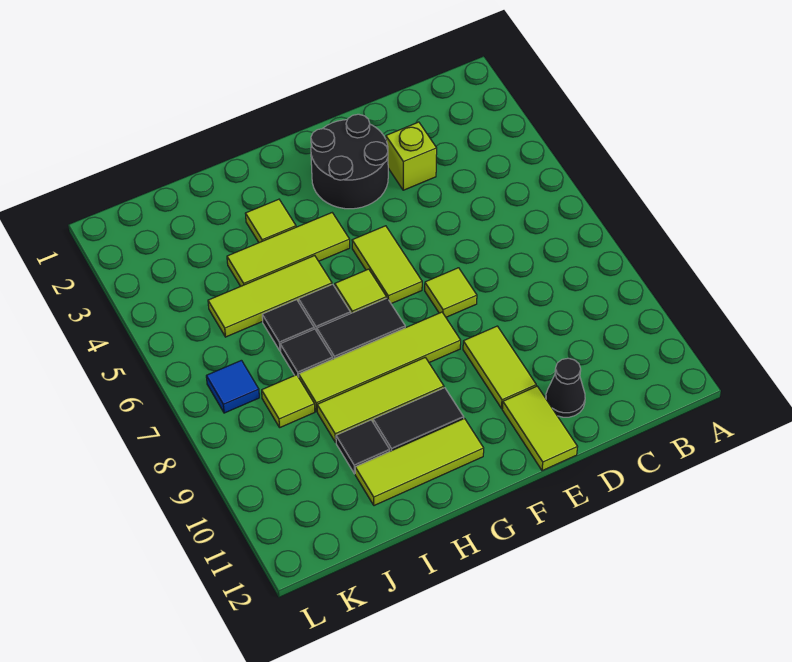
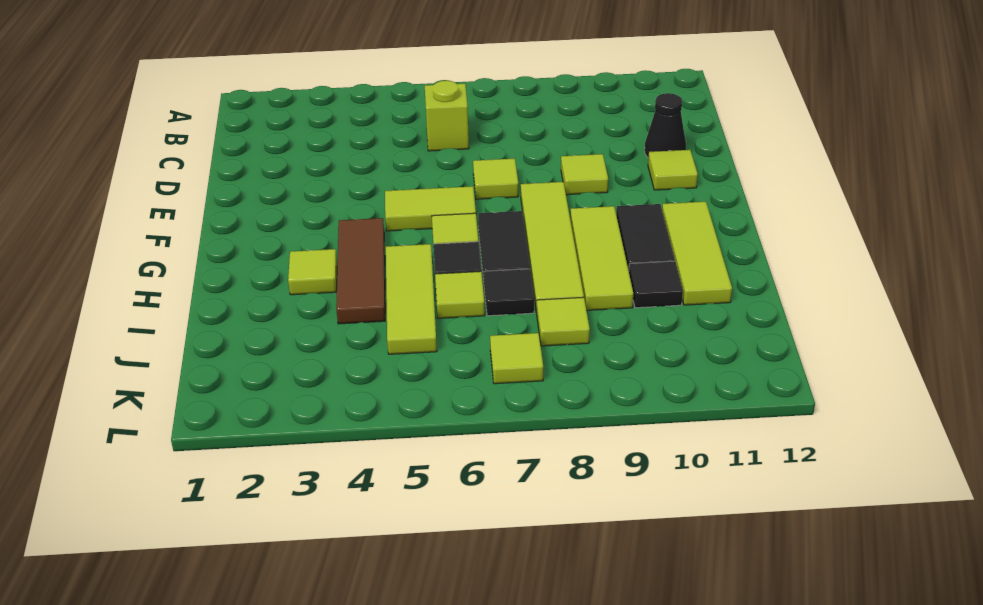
lime brick D3 level 1 -> lime brick C6 level 1
black round brick E2:F3 level 1 -> none
lime tile E9:E10 level 1 -> lime tile E9 level 1
lime tile E11:E12 level 1 -> lime tile E11 level 1
lime tile G4:I4 level 1 -> brown tile G4:I4 level 1
black tile I6 level 1 -> lime tile I6 level 1
blue tile K7 level 1 -> lime tile K7 level 1

